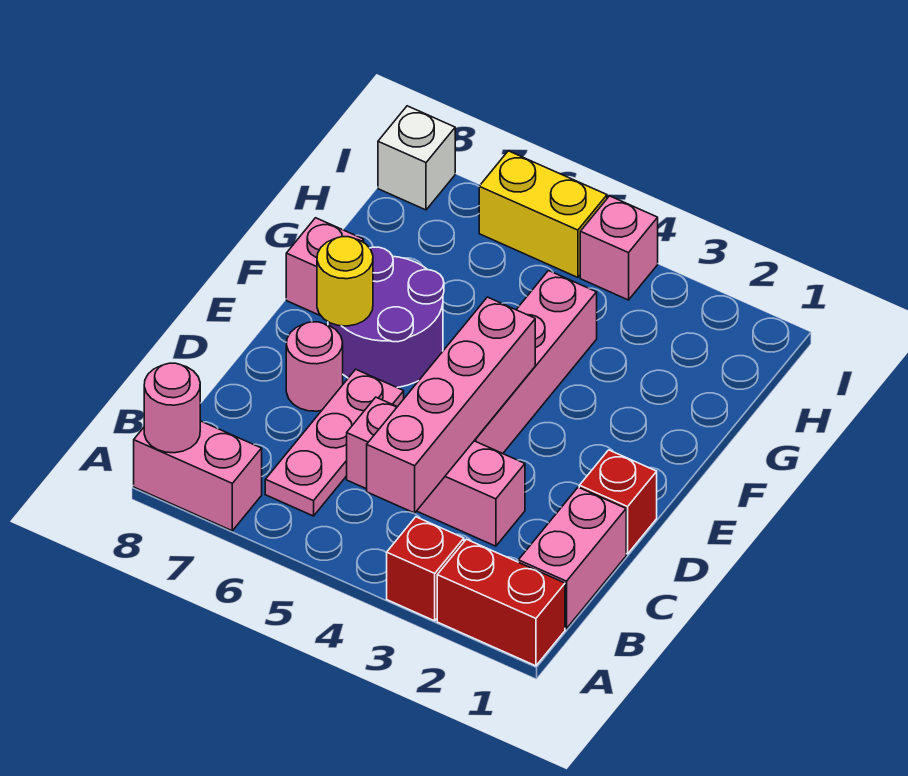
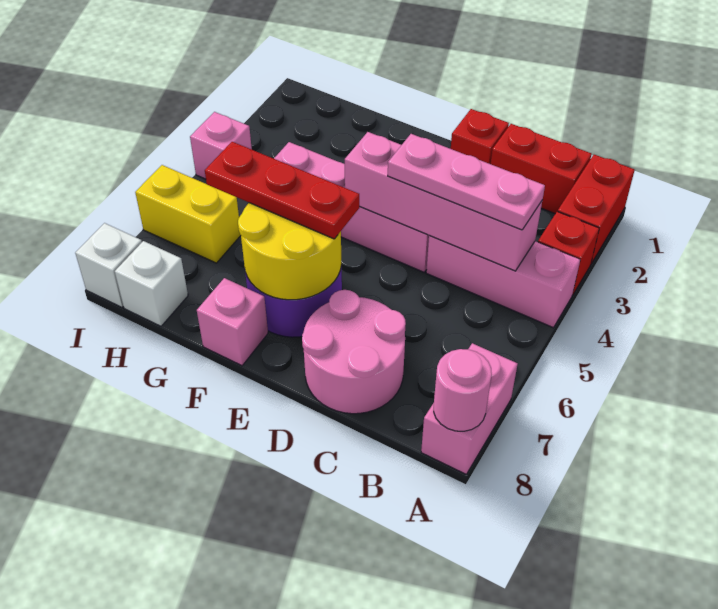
pink brick B1:C1 level 1 -> red brick B1:C1 level 1
pink plate B6:D6 level 1 -> pink plate B4:D4 level 3
pink brick C3:C5 level 1 -> pink brick A4:C4 level 1
pink round brick D7 level 1 -> pink round brick C7:D8 level 1
none -> red plate E6:G6 level 3
yellow round brick E7 level 2 -> yellow round brick E6:F7 level 2
none -> white brick H8 level 1
yellow brick I5:I6 level 1 -> yellow brick H6:I6 level 1

